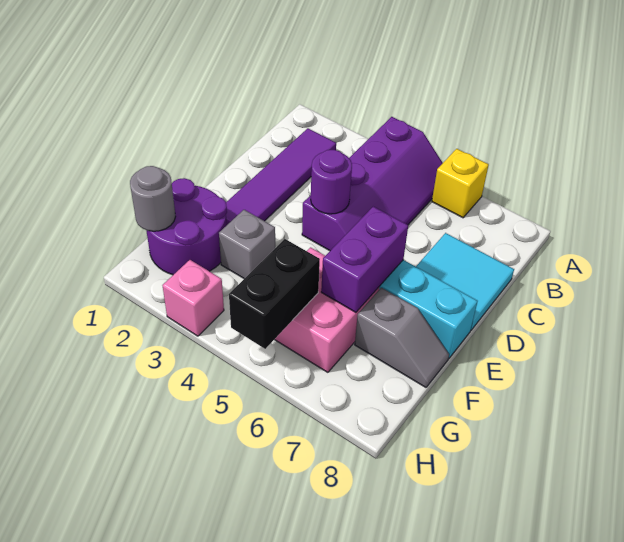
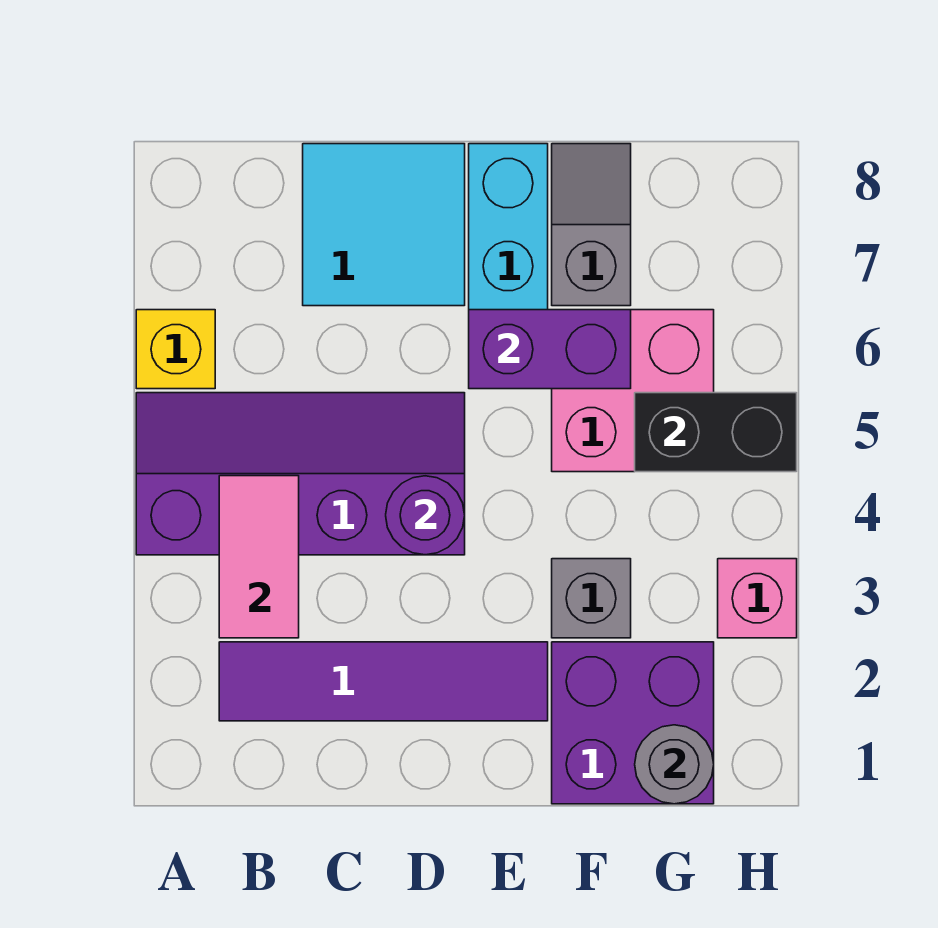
none -> pink tile B3:B4 level 2
purple round brick F1:G2 level 1 -> purple brick F1:G2 level 1

